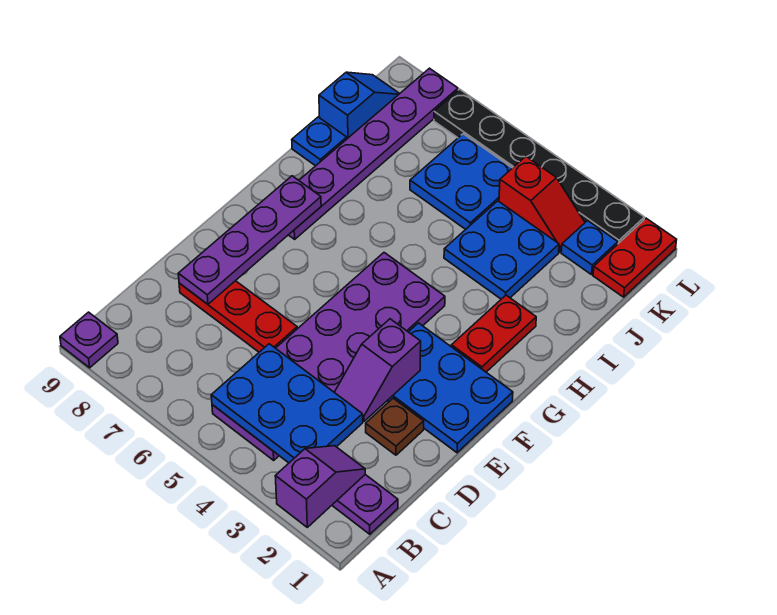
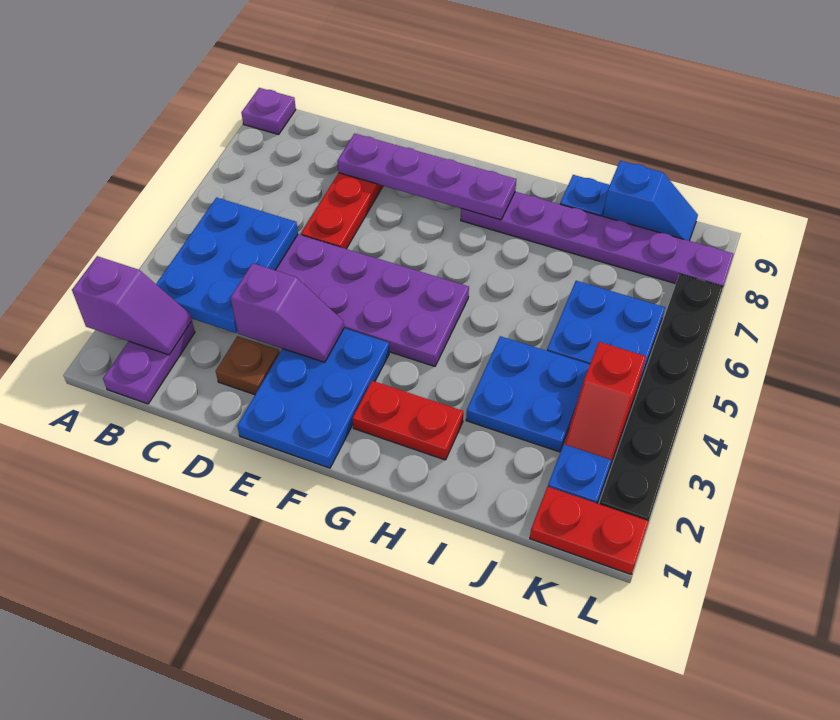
purple slope D3:E3 level 2 top E -> purple slope D3:E3 level 2 top D

